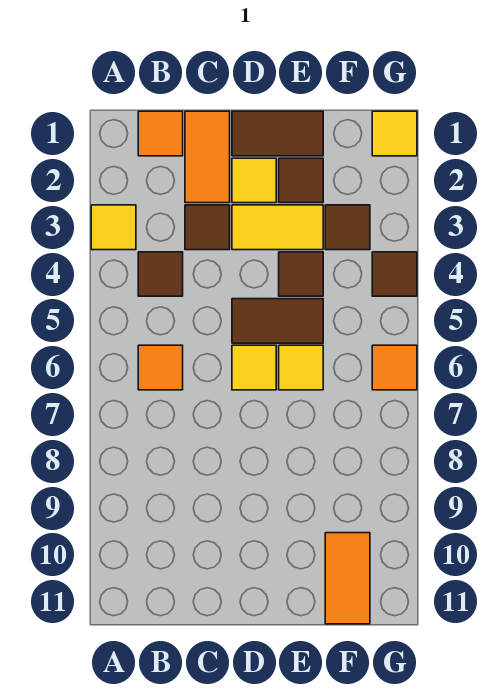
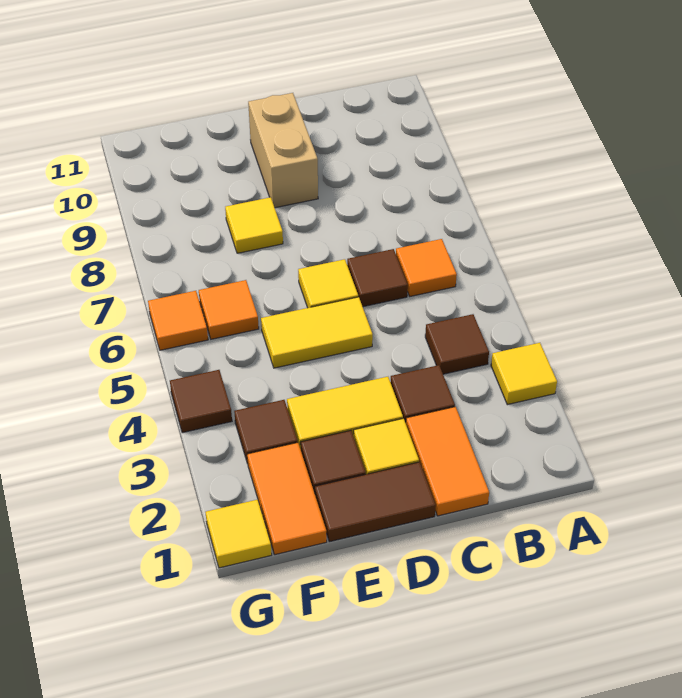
orange tile B1 level 1 -> orange tile F6 level 1
brown tile D5:E5 level 1 -> yellow tile D5:E5 level 1
none -> tan brick D9:D10 level 1
brown tile E4 level 1 -> brown tile C6 level 1
yellow tile E6 level 1 -> yellow tile E8 level 1
orange tile F10:F11 level 1 -> orange tile F1:F2 level 1

